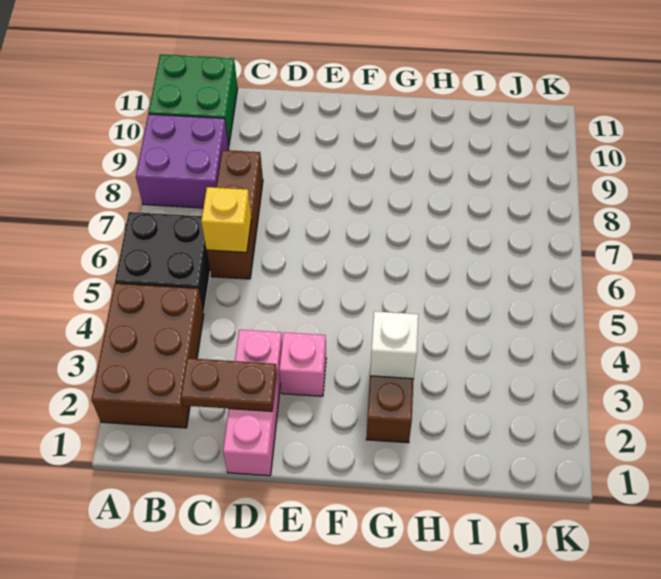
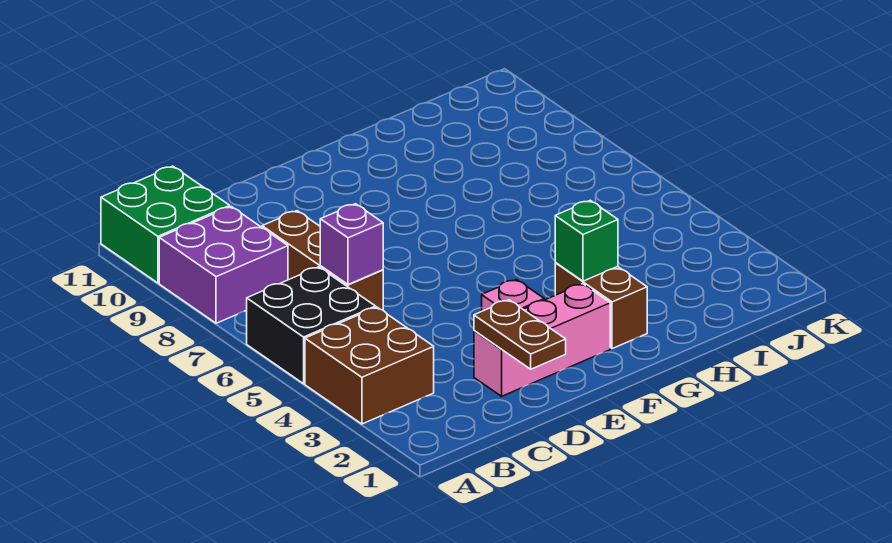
brown brick A2:B4 level 1 -> brown brick A3:B4 level 1
brown plate C2:D2 level 2 -> brown plate D1:D2 level 2
yellow brick C6 level 2 -> purple brick C6 level 2
pink brick D1:D3 level 1 -> pink brick D2:F2 level 1
white brick G3 level 2 -> green brick G3 level 2

